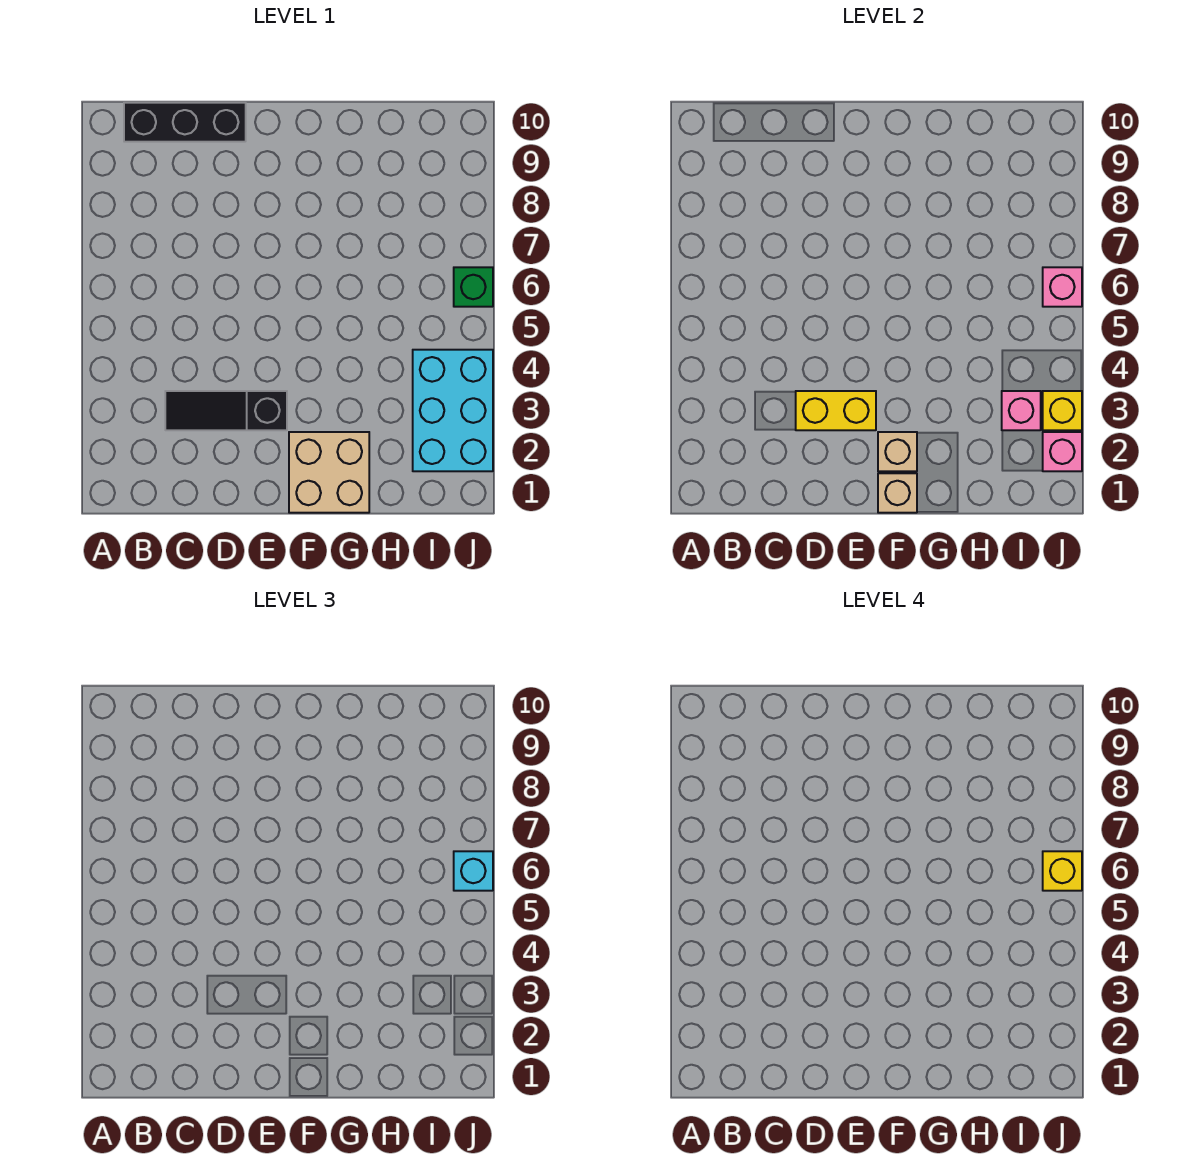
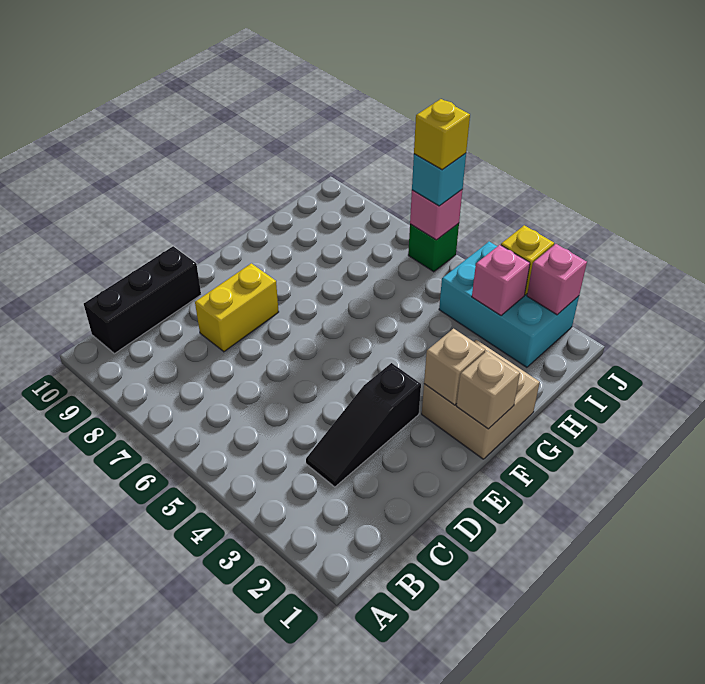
yellow brick D3:E3 level 2 -> yellow brick D8:E8 level 1

